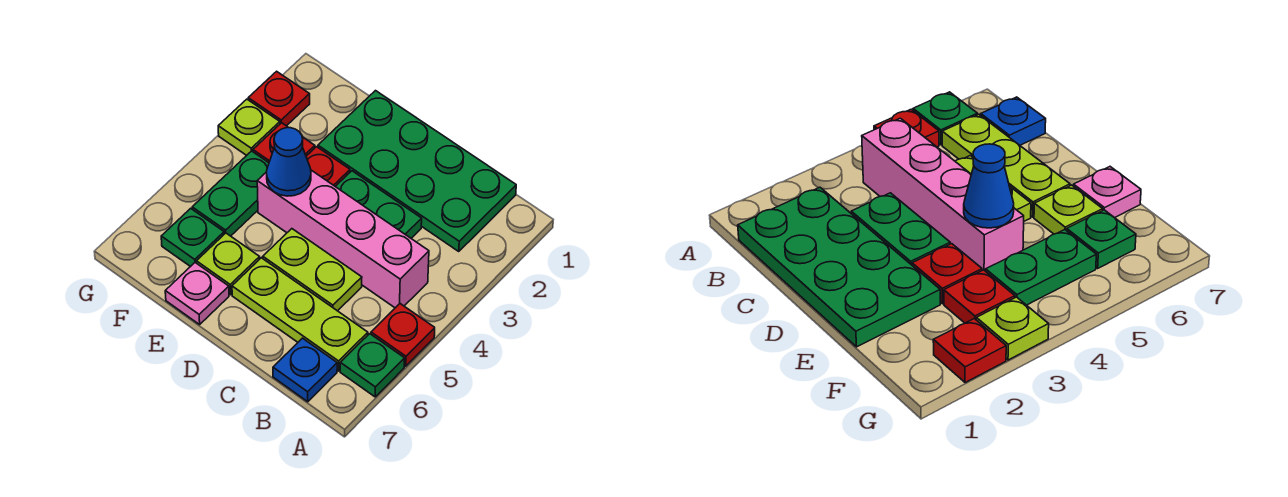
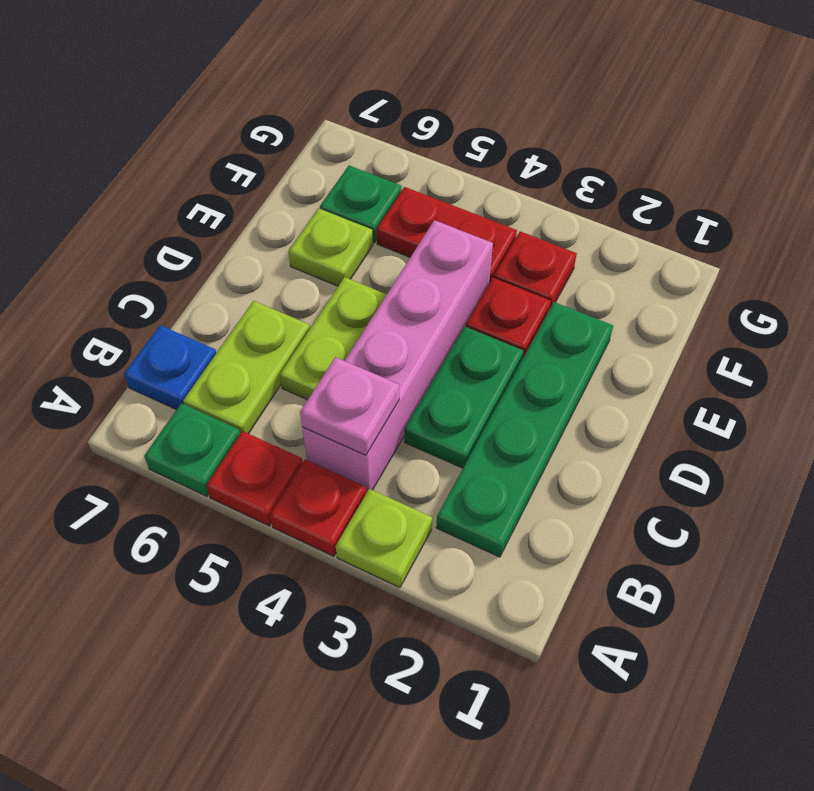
green plate B1:E2 level 1 -> green plate B2:E2 level 1
lime plate B6:D6 level 1 -> lime plate B6:C6 level 1
blue cone E4 level 2 -> none
pink plate E7 level 1 -> pink plate B4 level 2
green plate F4:F5 level 1 -> red plate F4:F5 level 1
red plate G2 level 1 -> red plate A4 level 1
lime plate G3 level 1 -> lime plate A3 level 1

